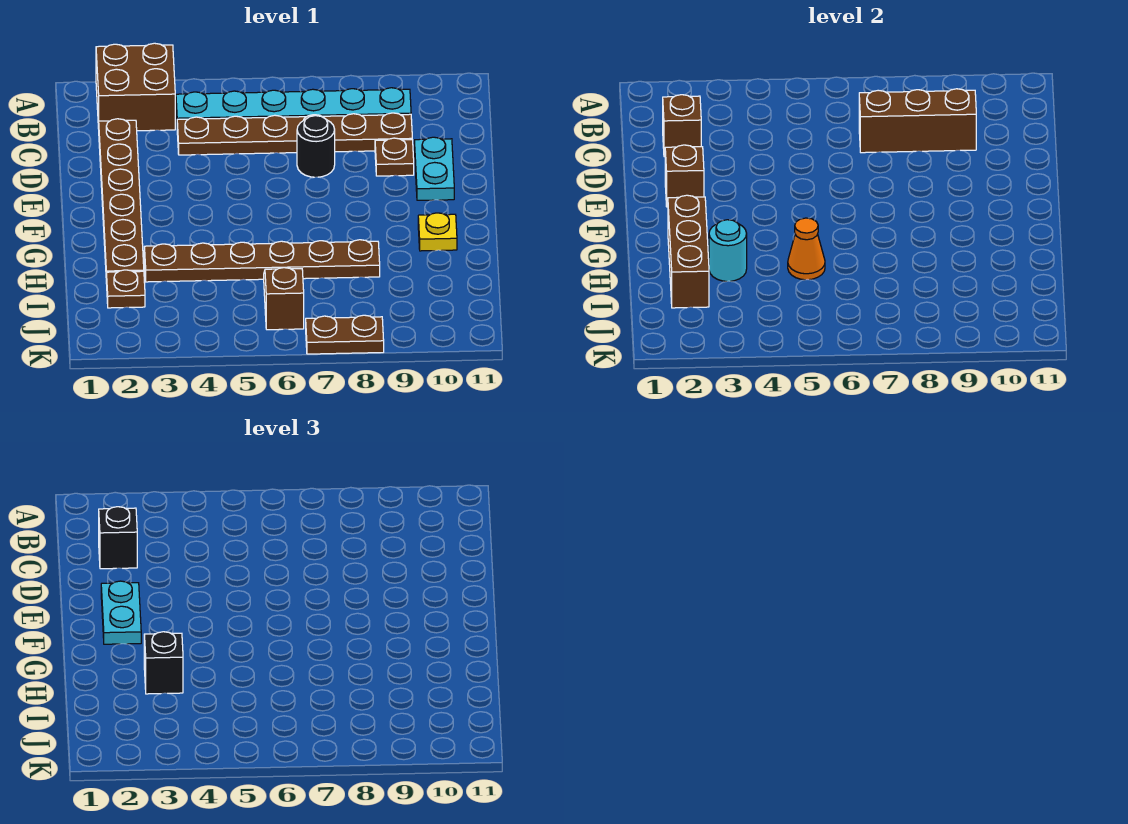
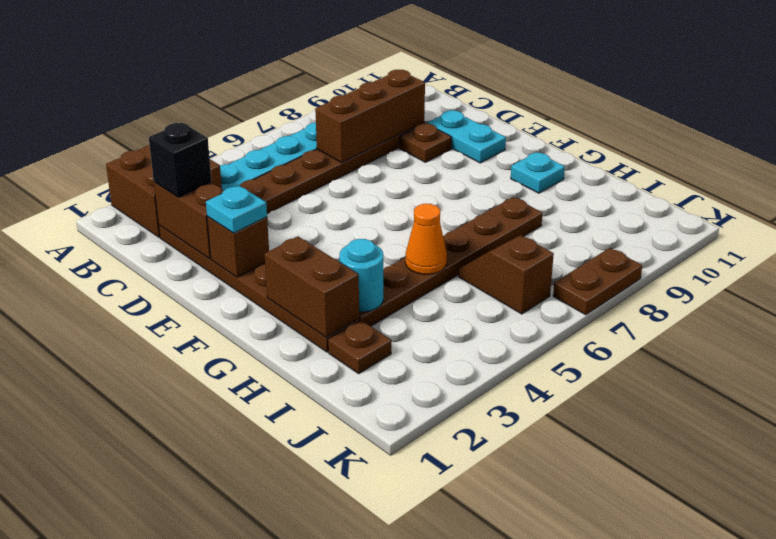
brown brick C2 level 2 -> brown brick C2:D2 level 2
black round brick D7 level 1 -> none
cyan plate E2:F2 level 3 -> cyan plate E2 level 3
brown brick G2:I2 level 2 -> brown brick G2:H2 level 2
yellow plate G10 level 1 -> cyan plate G10 level 1
black brick H3 level 3 -> none

